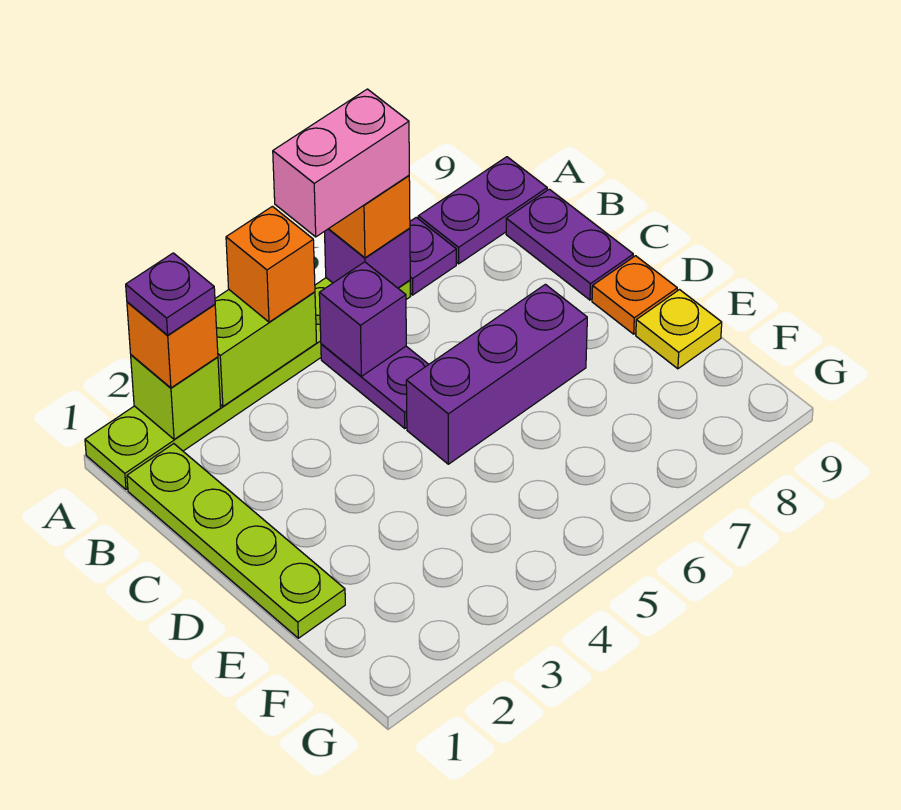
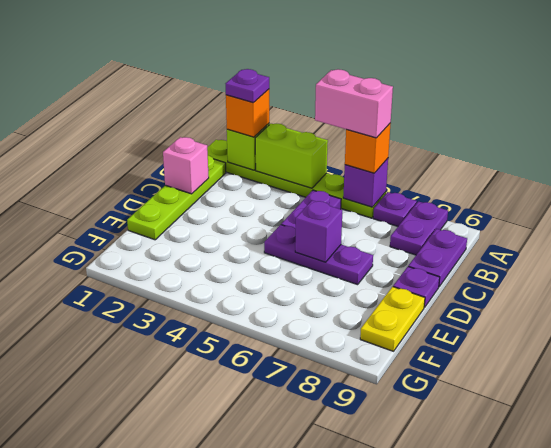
orange brick A4 level 3 -> none
purple plate A8:A9 level 1 -> purple plate A8:B8 level 1
purple brick B5 level 2 -> purple brick D6 level 2
none -> pink brick C1 level 2
purple brick D5:D7 level 1 -> purple plate D5:D7 level 1
orange plate D9 level 1 -> purple plate D9 level 1
yellow plate E9 level 1 -> yellow plate E9:F9 level 1

